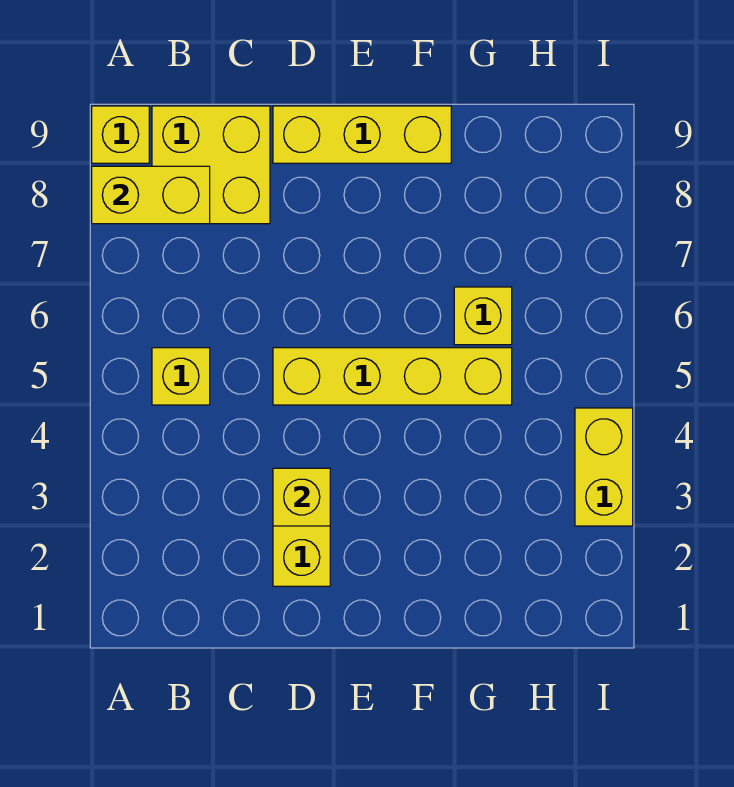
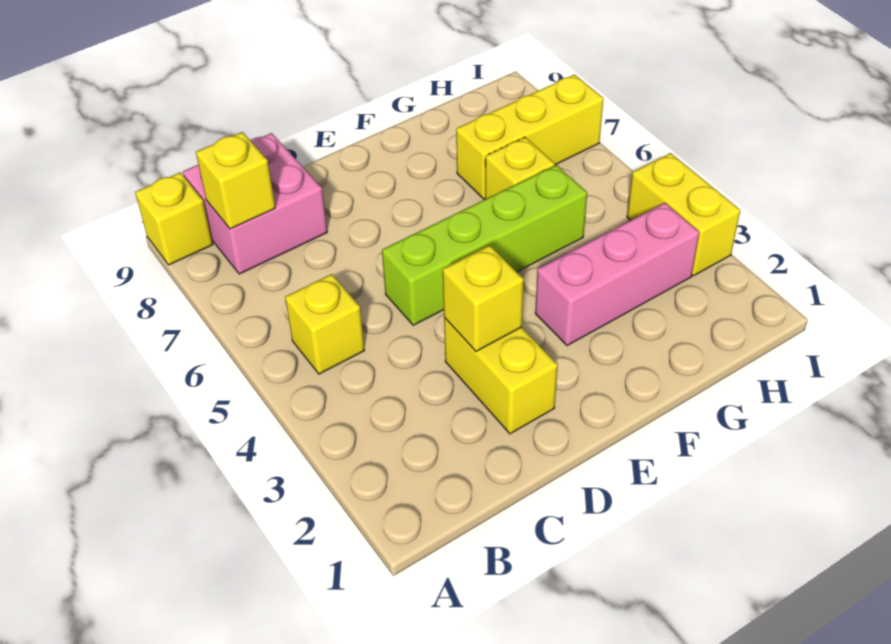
yellow brick A8:B8 level 2 -> yellow brick B8 level 2
yellow brick B8:C9 level 1 -> pink brick B8:C9 level 1
yellow brick D5:G5 level 1 -> lime brick D5:G5 level 1
yellow brick D9:F9 level 1 -> yellow brick G7:I7 level 1
none -> pink brick F3:H3 level 1

